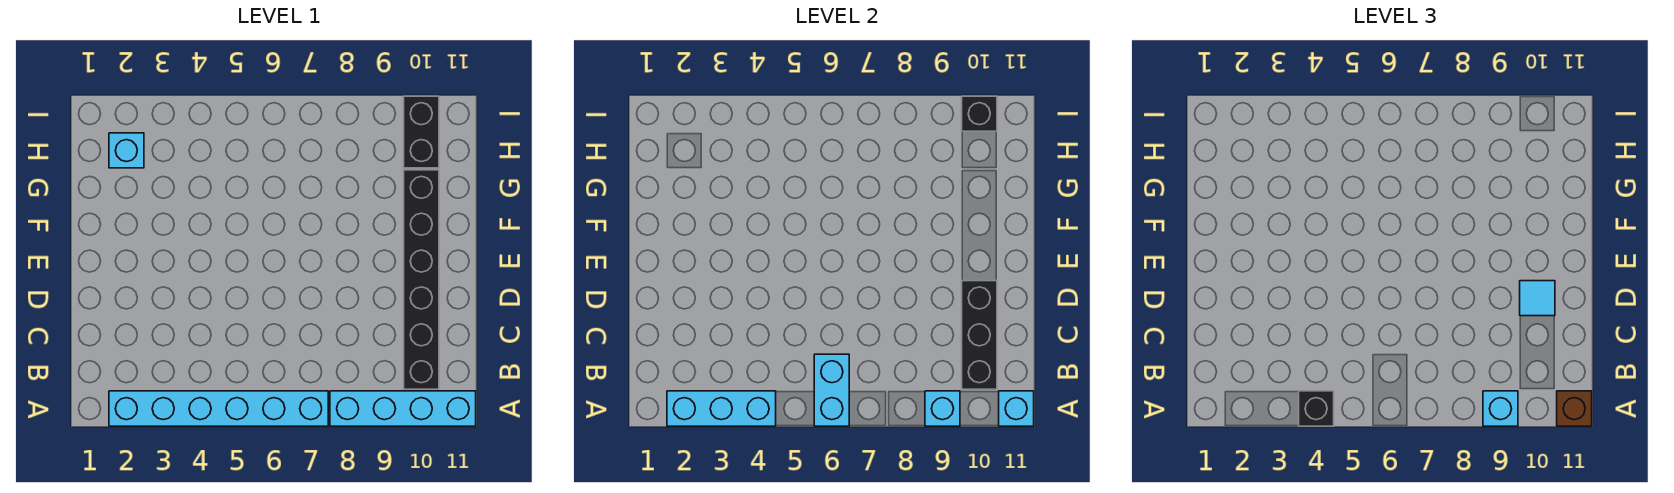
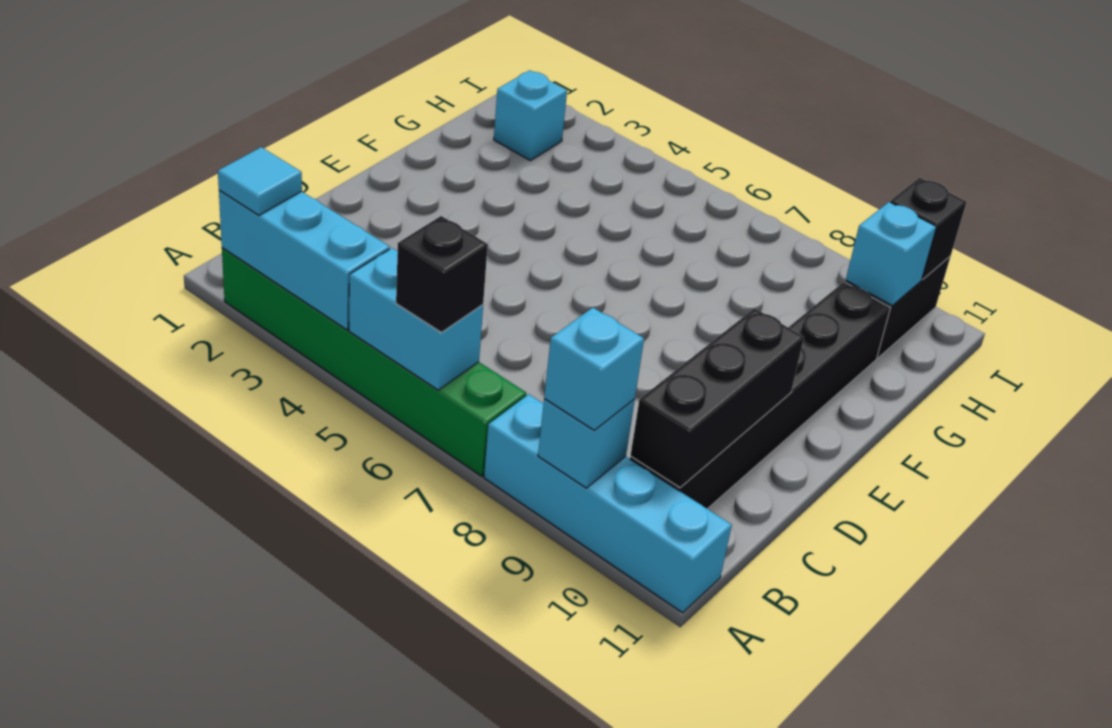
cyan brick A2:A7 level 1 -> green brick A2:A7 level 1
black brick A4 level 3 -> black brick A6 level 3
cyan brick A6:B6 level 2 -> cyan brick A5:A6 level 2
cyan brick A11 level 2 -> cyan brick H10 level 2
brown brick A11 level 3 -> none
cyan tile D10 level 3 -> cyan tile A2 level 3

